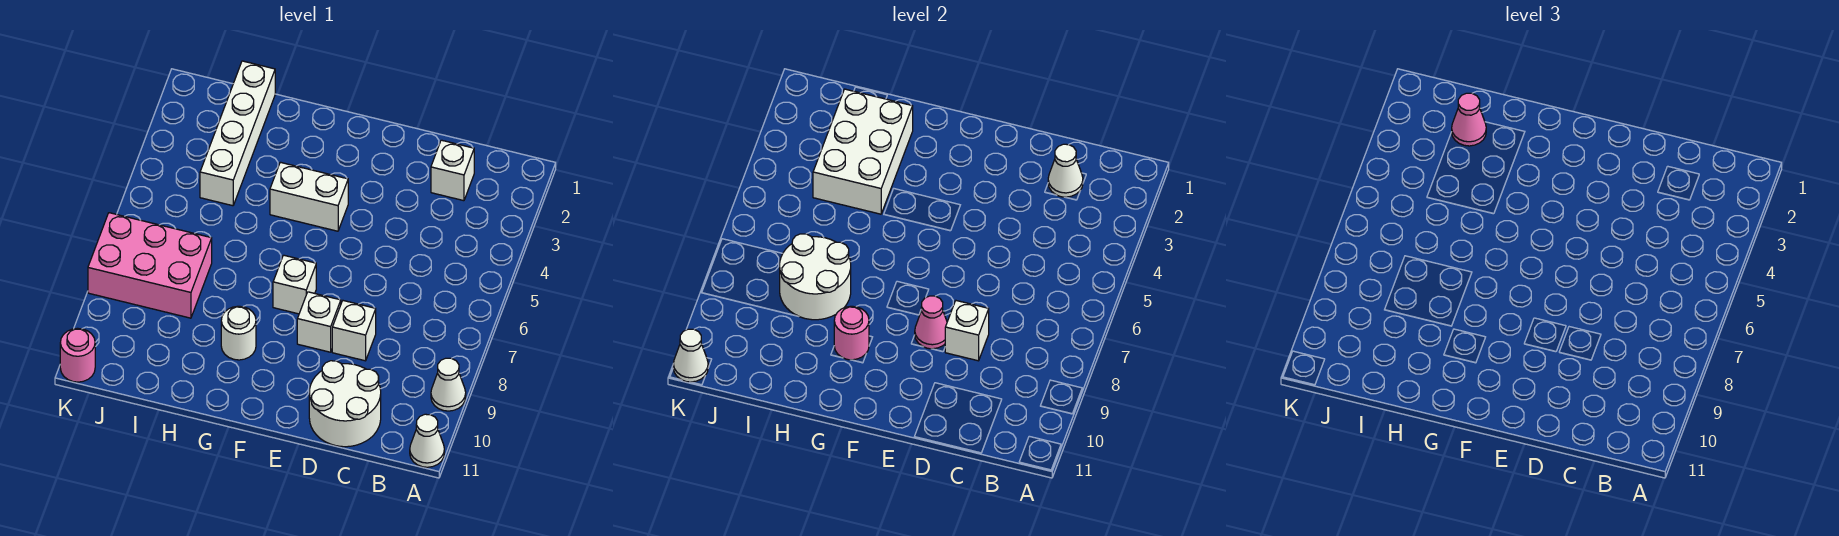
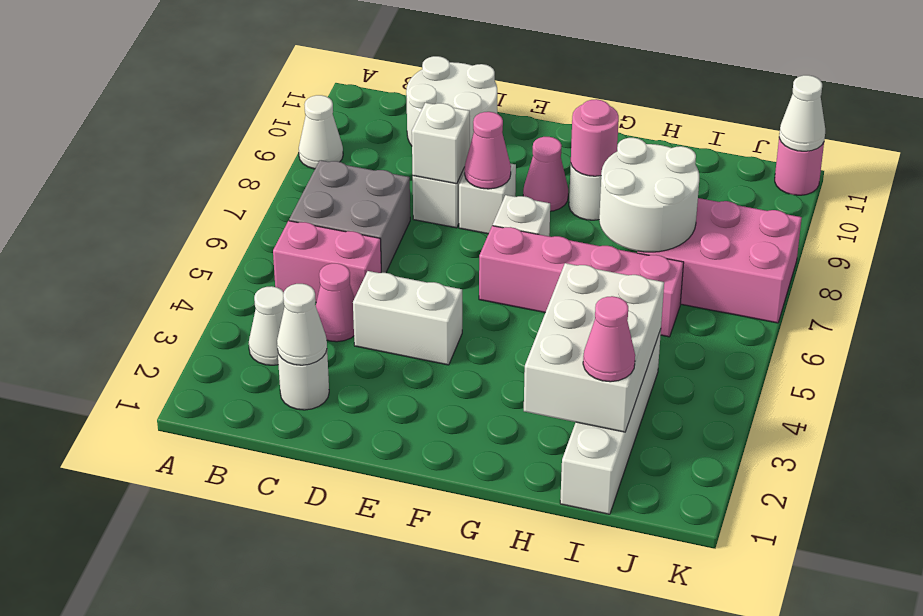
white cone A11 level 1 -> white cone B3 level 1
none -> pink brick B5:C5 level 1
none -> grey brick B6:C7 level 1
white brick C2 level 1 -> white round brick C2 level 1
none -> pink cone C4 level 1
white brick F4:G4 level 1 -> white brick D4:E4 level 1
none -> pink brick F6:I6 level 1
none -> pink cone F9 level 1

